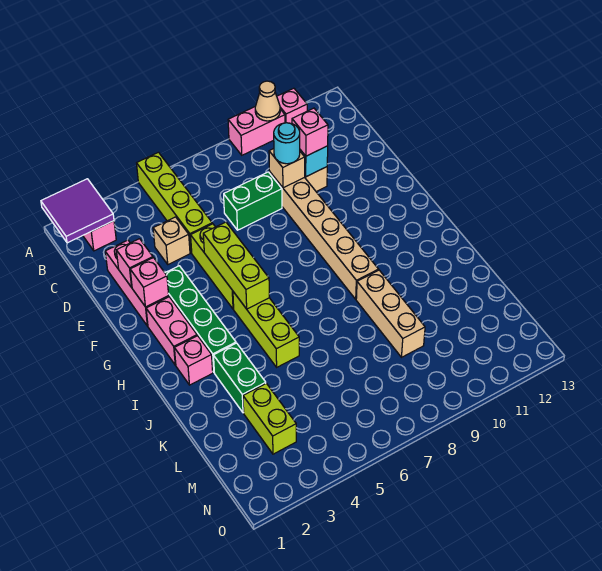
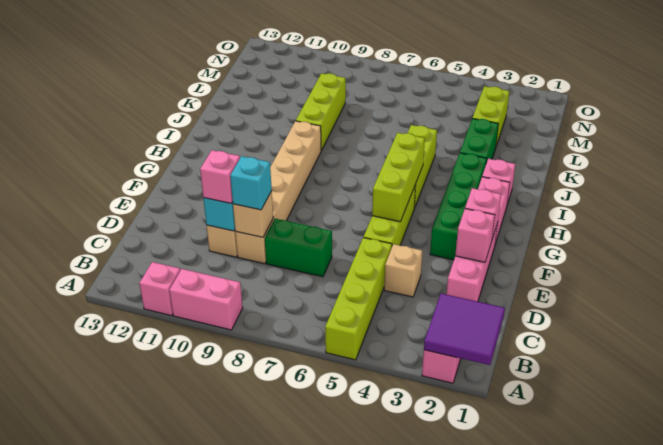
tan cone A10 level 2 -> none
cyan round brick D9 level 3 -> cyan brick D9 level 3
tan brick J9:L9 level 1 -> lime brick J9:L9 level 1

